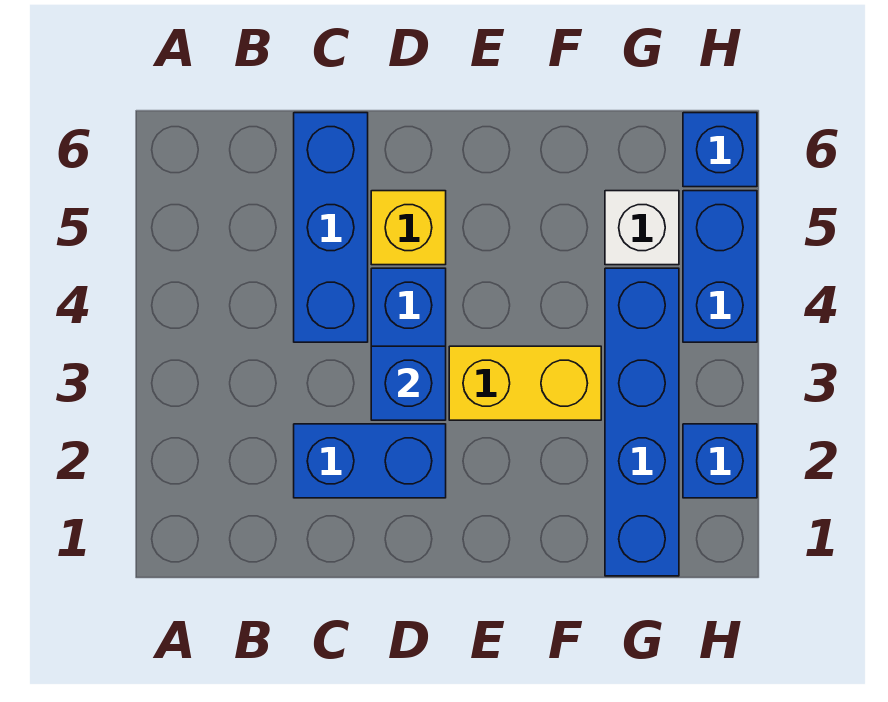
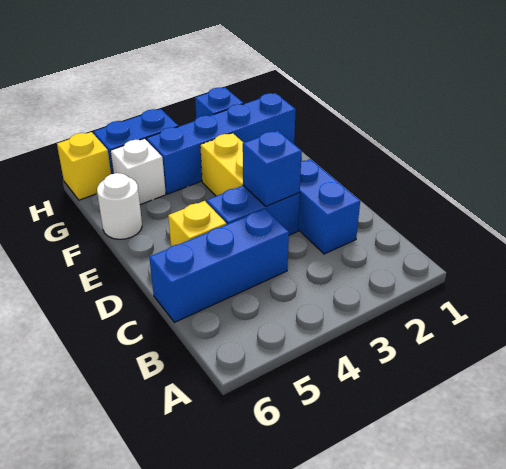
none -> white round brick F6 level 1
blue brick H6 level 1 -> yellow brick H6 level 1

